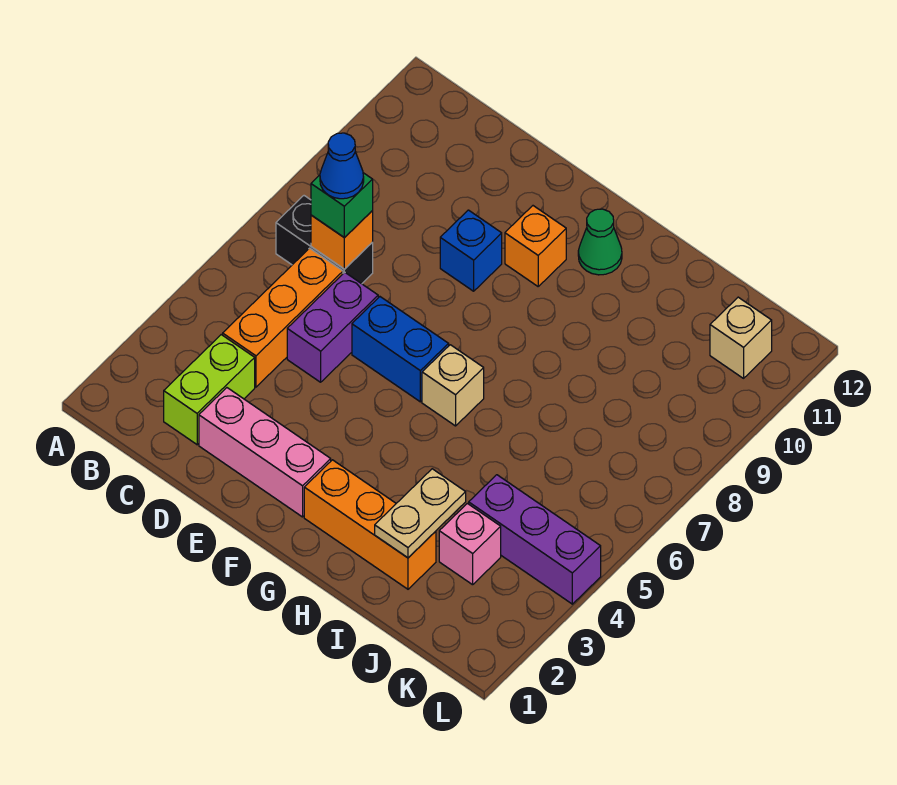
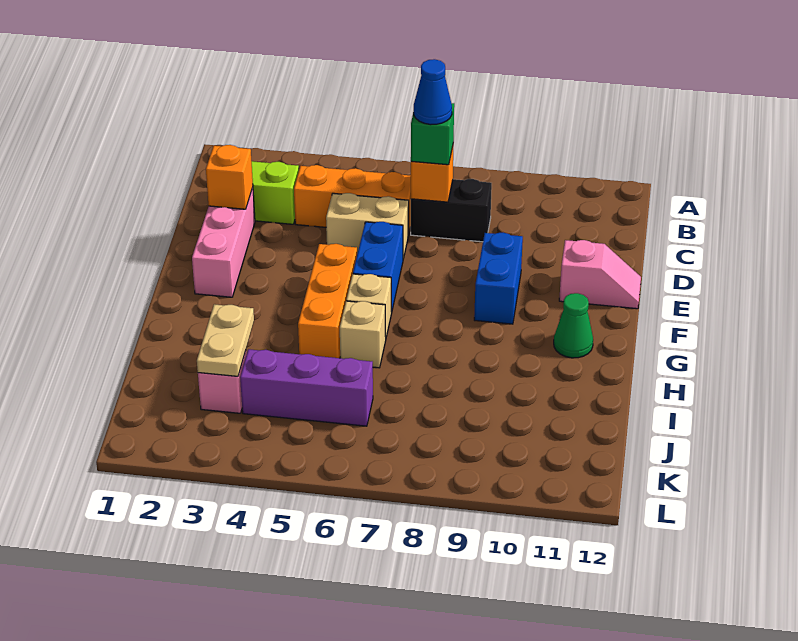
black brick B7:C7 level 1 -> black brick C7:C8 level 1
purple brick D5:D6 level 1 -> tan brick D5:D6 level 1
blue brick E9 level 1 -> blue brick E9:F9 level 1
none -> pink slope E11:E12 level 1 top 11
orange brick F10 level 1 -> orange brick D2 level 2
orange brick G2:I2 level 1 -> orange brick F5:H5 level 1
tan plate I2:I3 level 2 -> tan plate I3:J3 level 2
purple brick J4:L4 level 1 -> purple brick J4:J6 level 1
tan brick K11 level 1 -> tan brick H6 level 1

